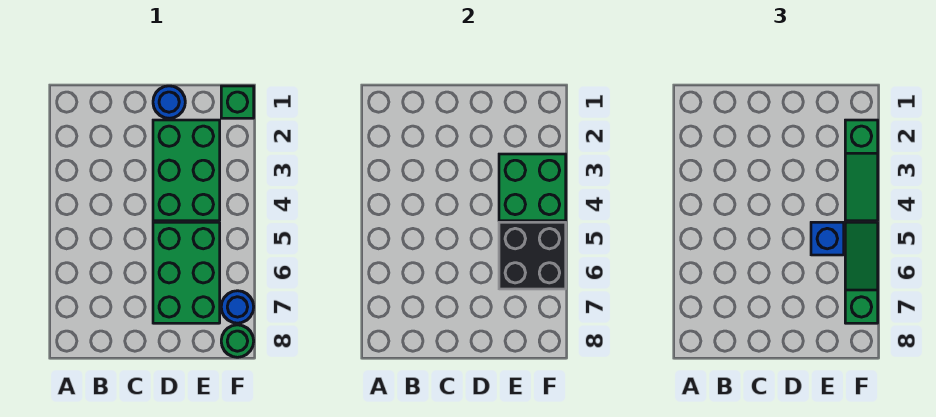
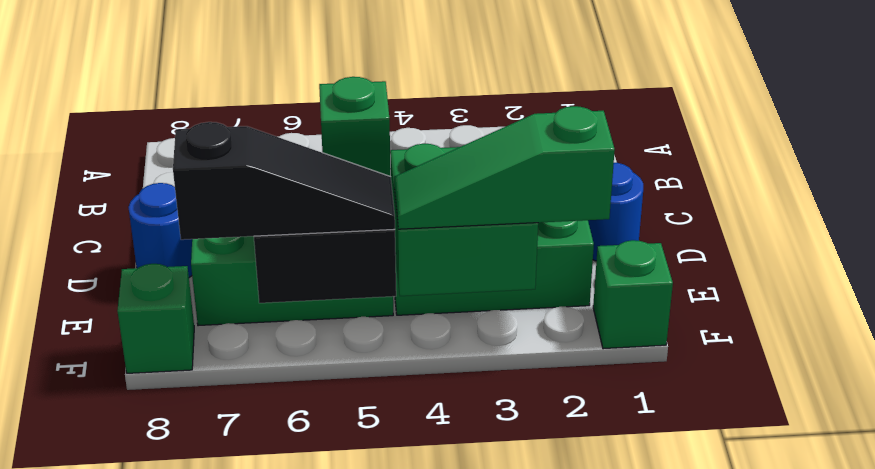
blue brick E5 level 3 -> green brick E5 level 3
green slope F5:F7 level 3 top 7 -> black slope F5:F7 level 3 top 7
blue round brick F7 level 1 -> blue round brick D8 level 1
green round brick F8 level 1 -> green brick F8 level 1

